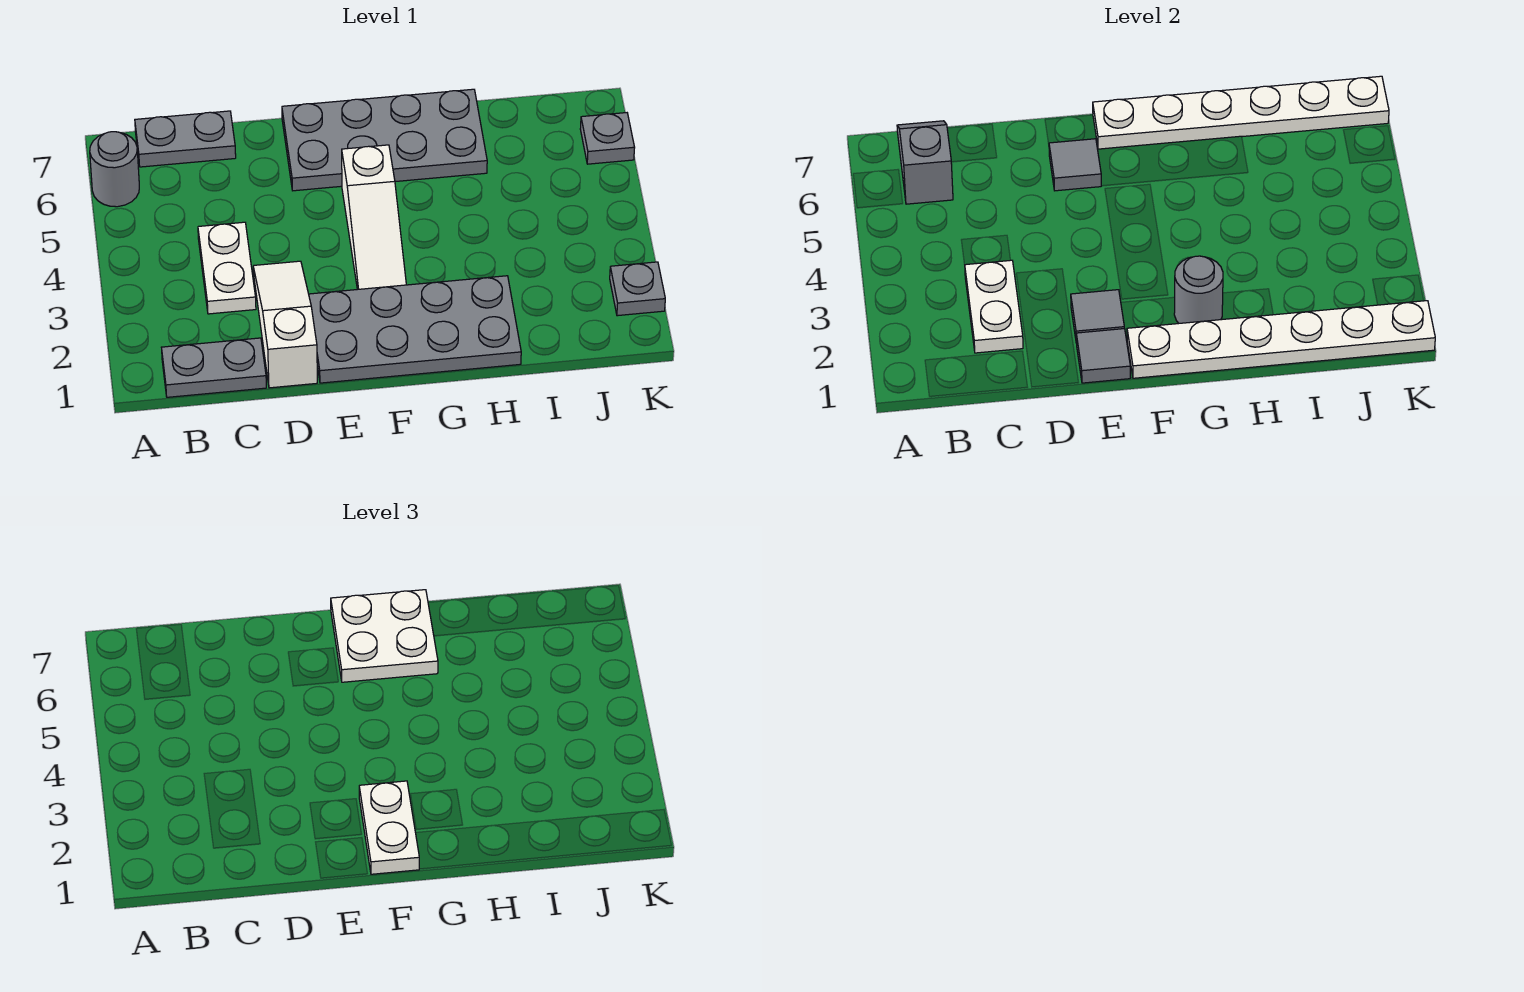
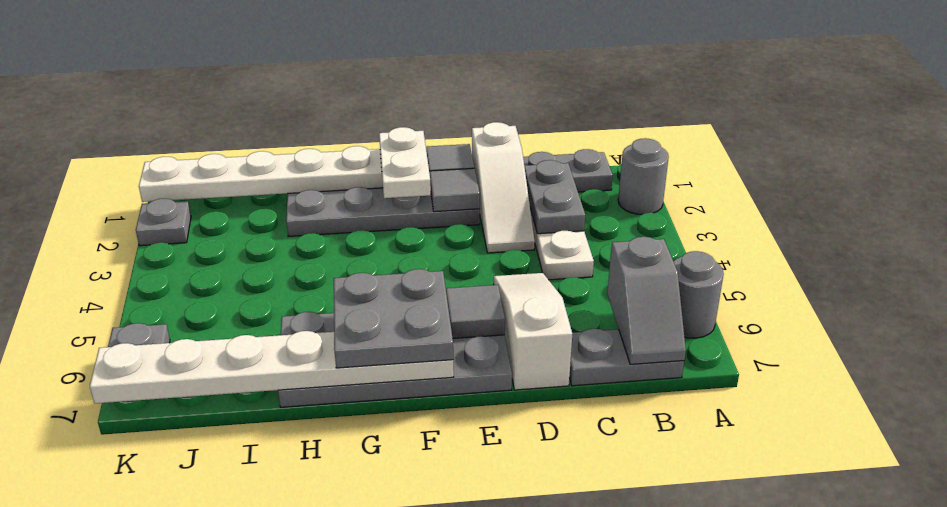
white plate C2:C3 level 2 -> grey plate C2:C3 level 2
white slope F3:F5 level 1 top 5 -> white slope D5:D7 level 1 top 7
white plate F6:G7 level 3 -> grey plate F6:G7 level 3
grey round brick G2 level 2 -> grey round brick A2 level 1

